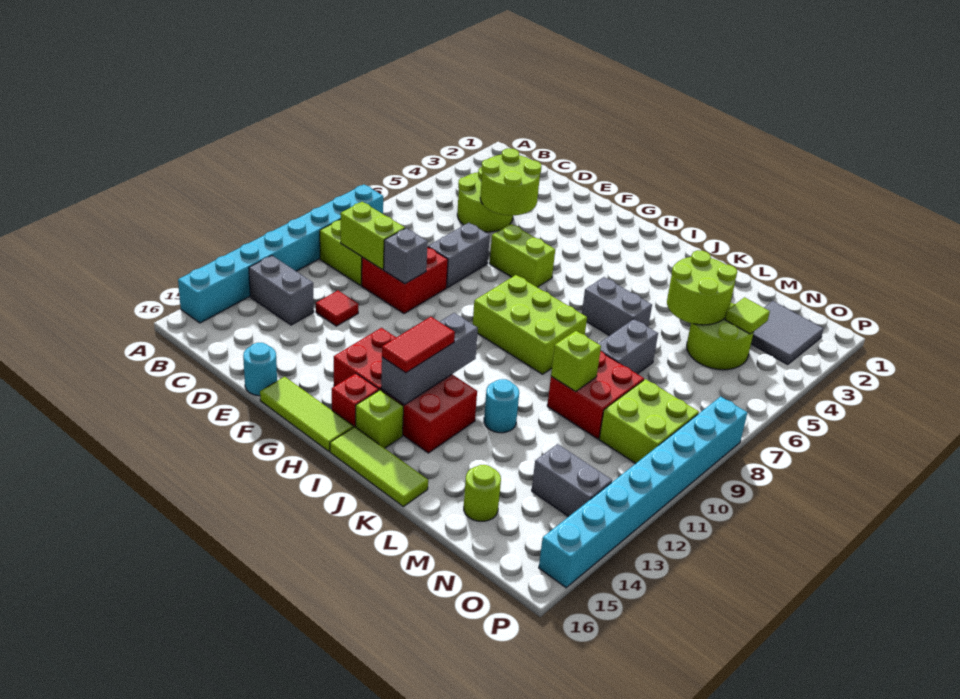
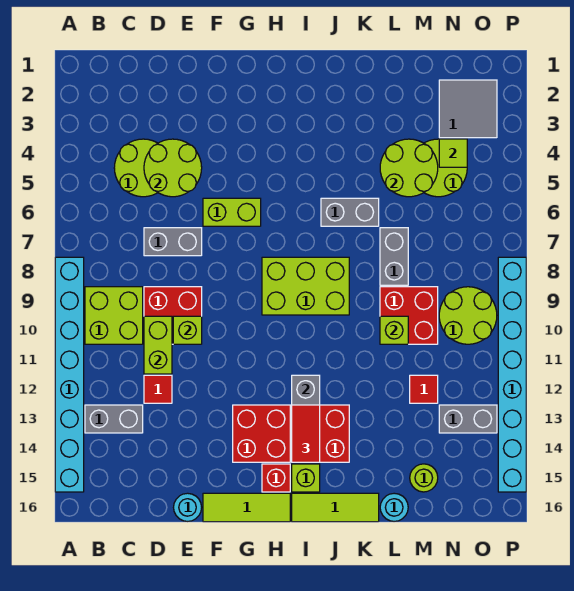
lime brick C10:D10 level 2 -> lime brick D10:D11 level 2
grey brick E7:E8 level 1 -> grey brick D7:E7 level 1
grey brick E10 level 2 -> lime brick E10 level 2
cyan round brick K12 level 1 -> cyan round brick L16 level 1
none -> red tile M12 level 1
lime brick N9:O10 level 1 -> lime round brick N9:O10 level 1

